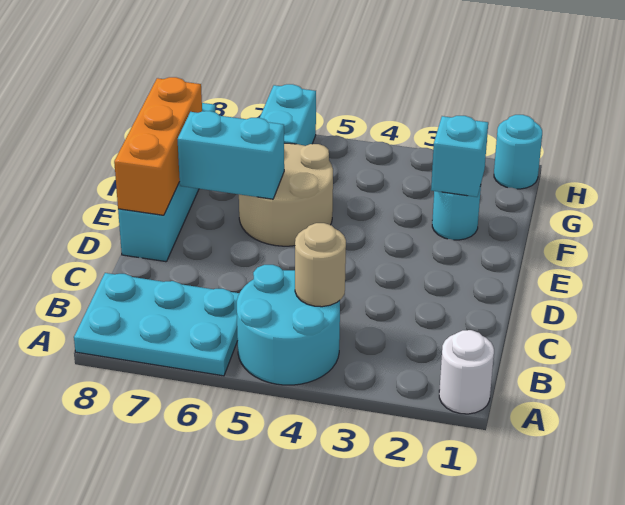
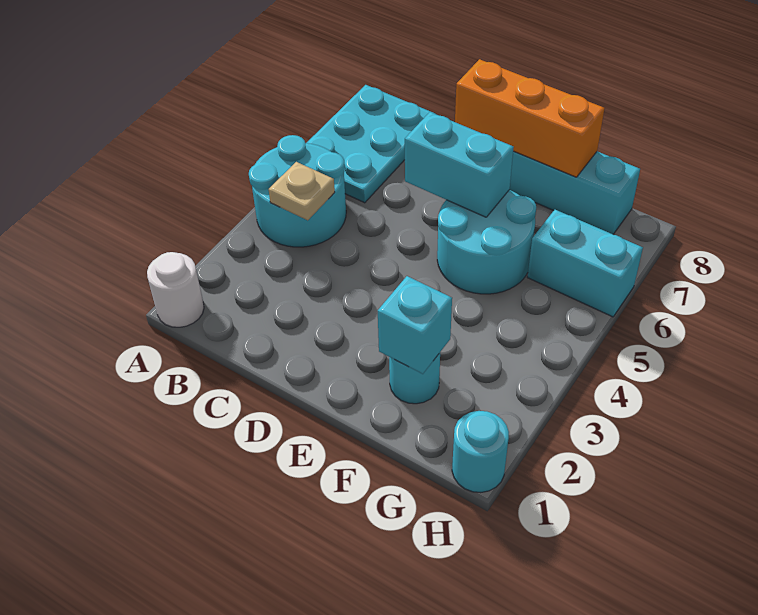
tan round brick B4 level 2 -> tan plate B4 level 2
tan round brick E5:F6 level 1 -> cyan round brick E5:F6 level 1
cyan brick E6:E7 level 2 -> cyan brick D6:E6 level 2

